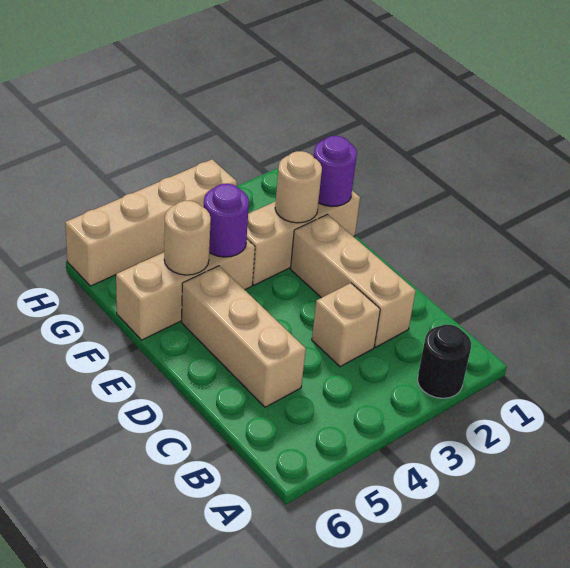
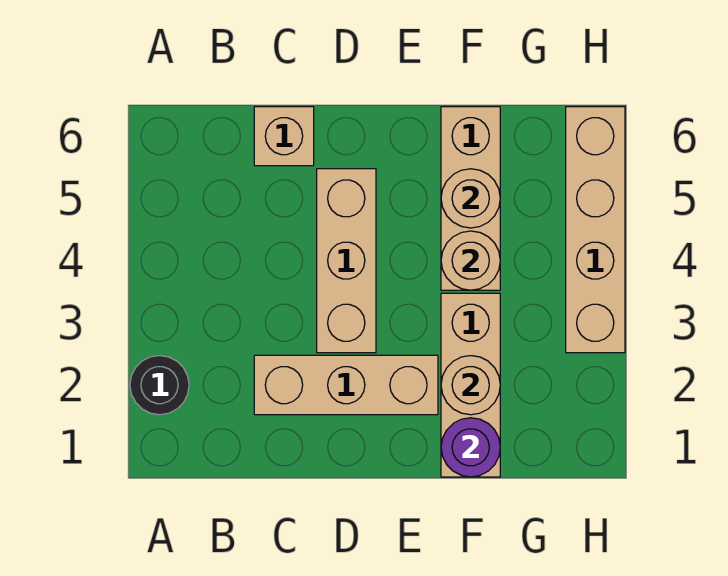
tan brick C3 level 1 -> tan brick C6 level 1
tan brick C5:E5 level 1 -> tan brick D3:D5 level 1
purple round brick F4 level 2 -> tan round brick F4 level 2

